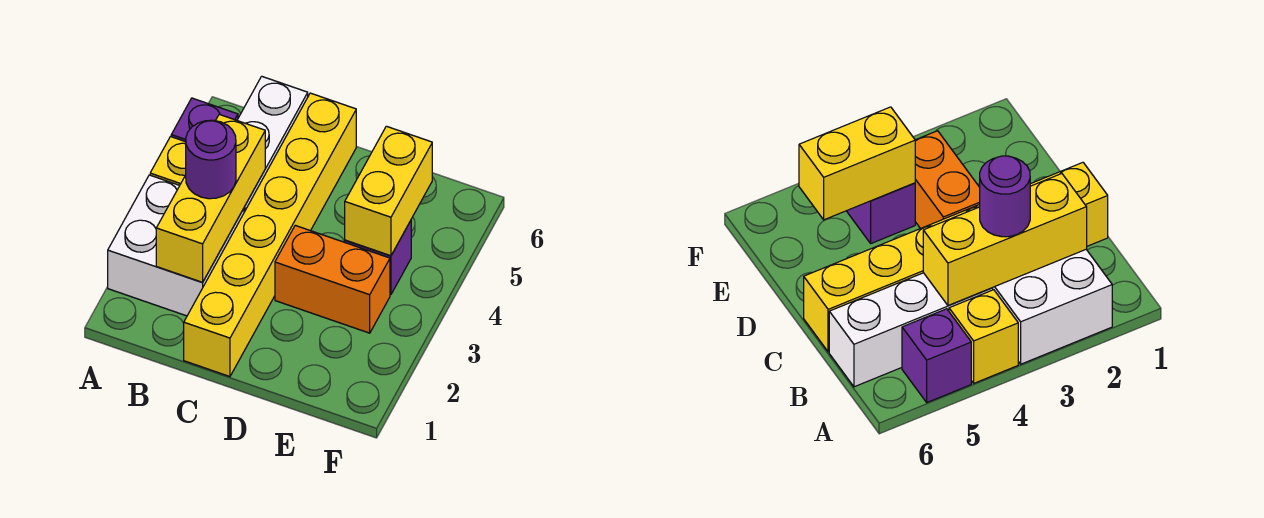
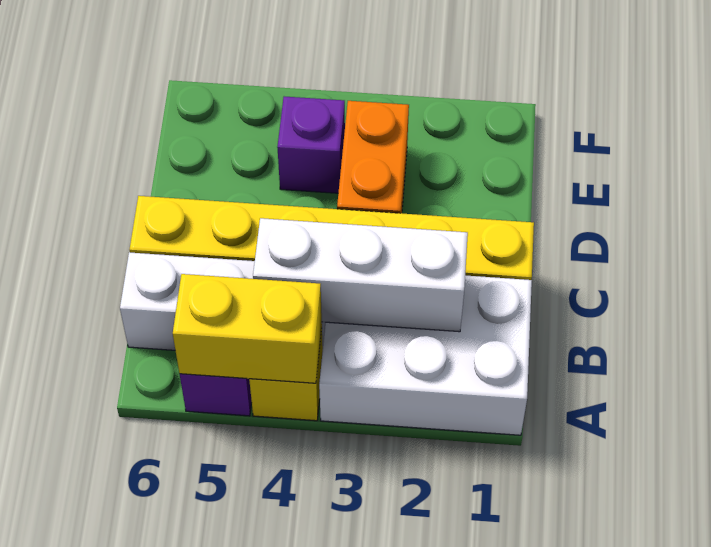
white brick A2:B3 level 1 -> white brick A1:B3 level 1
yellow brick B2:B4 level 2 -> white brick B2:B4 level 2
purple round brick B3 level 3 -> none
yellow brick E4:E5 level 2 -> yellow brick A4:A5 level 2

